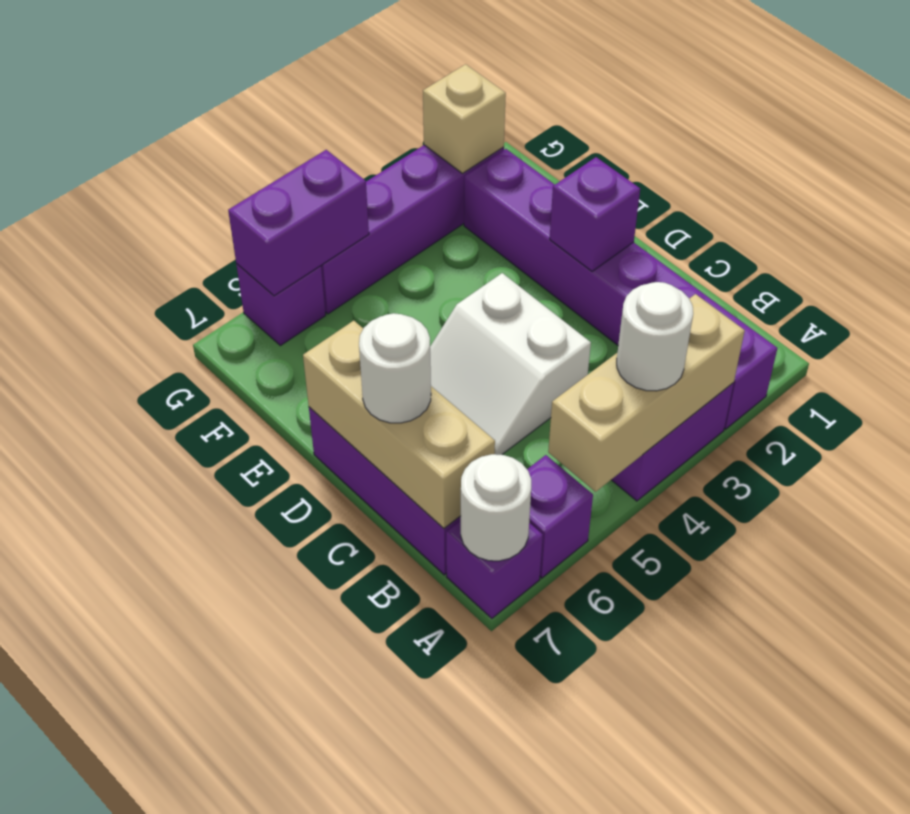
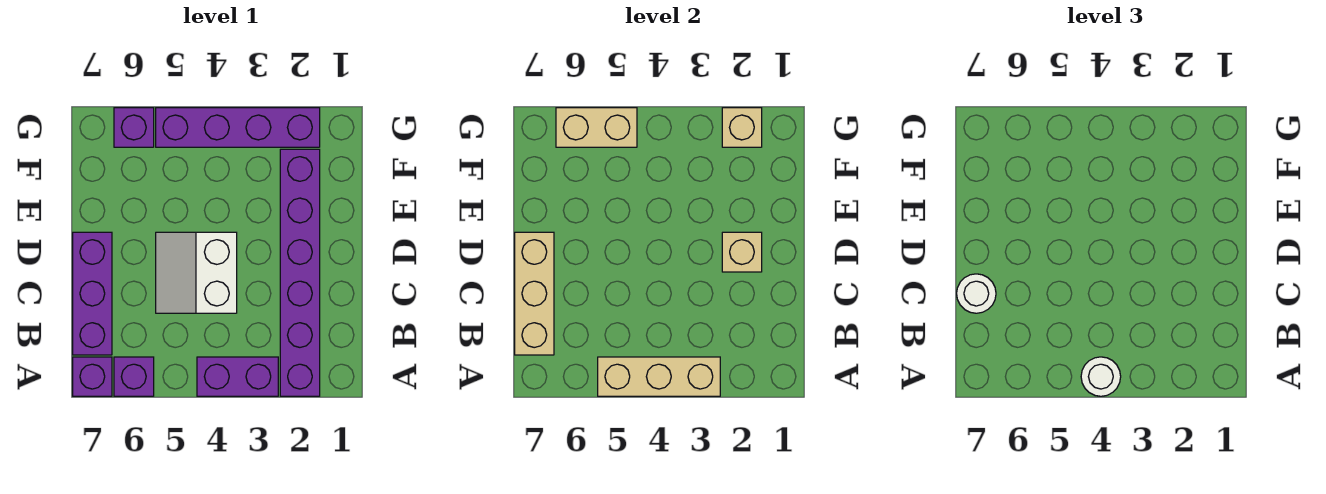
white round brick A7 level 2 -> none
purple brick D2 level 2 -> tan brick D2 level 2
purple brick G5:G6 level 2 -> tan brick G5:G6 level 2

